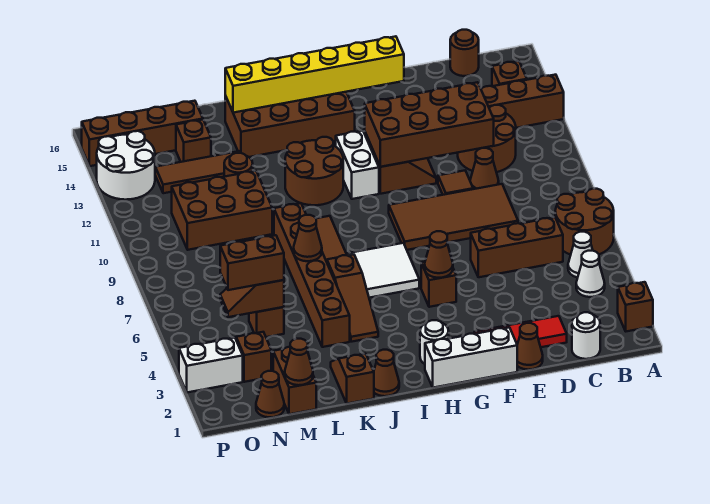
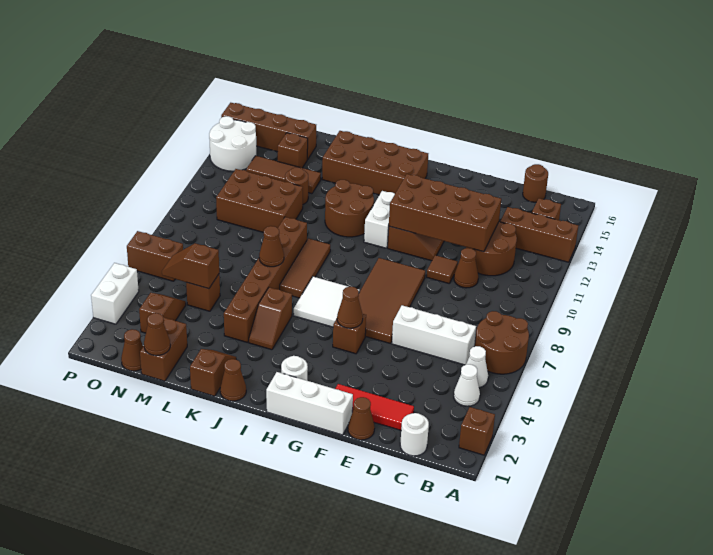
brown brick C6:E6 level 1 -> white brick C6:E6 level 1
brown tile D8:G9 level 1 -> brown tile F6:G9 level 1
yellow brick F15:K15 level 2 -> none
brown slope J4:J6 level 1 top 6 -> brown slope J4:J5 level 1 top 5
brown brick M5:N5 level 3 -> brown brick O6:P6 level 1
white brick O3:P3 level 1 -> white brick P3:P4 level 1

